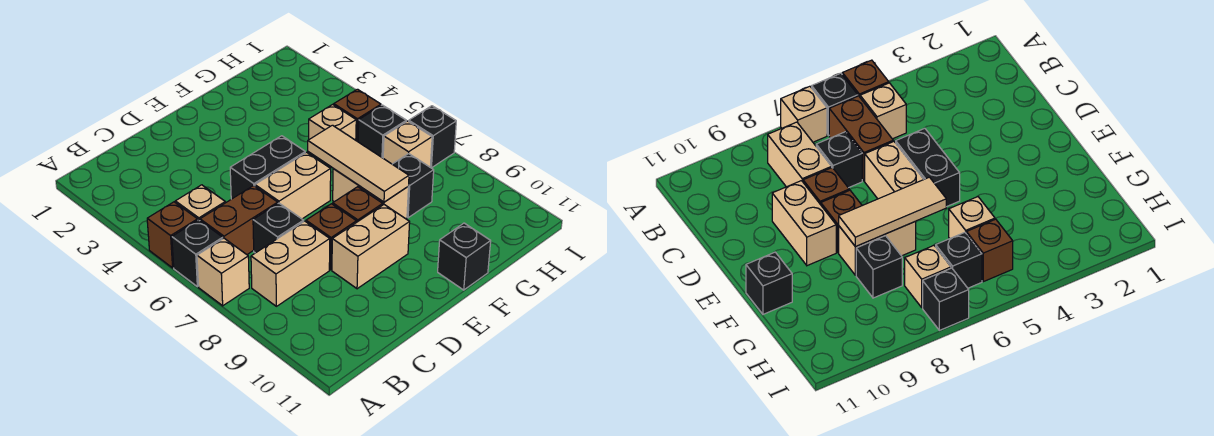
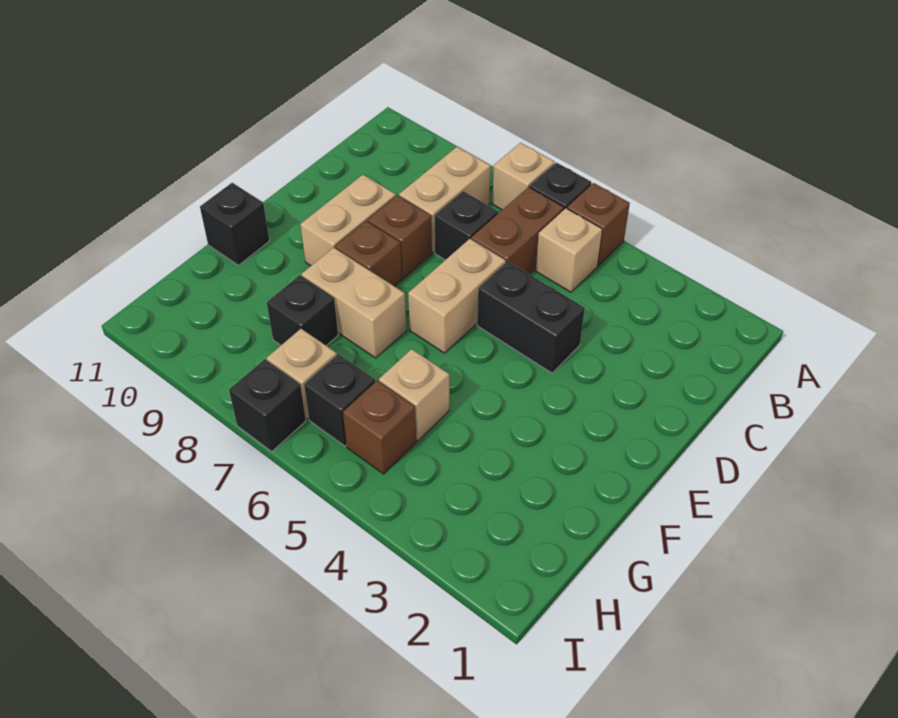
black brick D5:E5 level 1 -> black brick D4:D5 level 1
tan tile F6:F8 level 2 -> none

